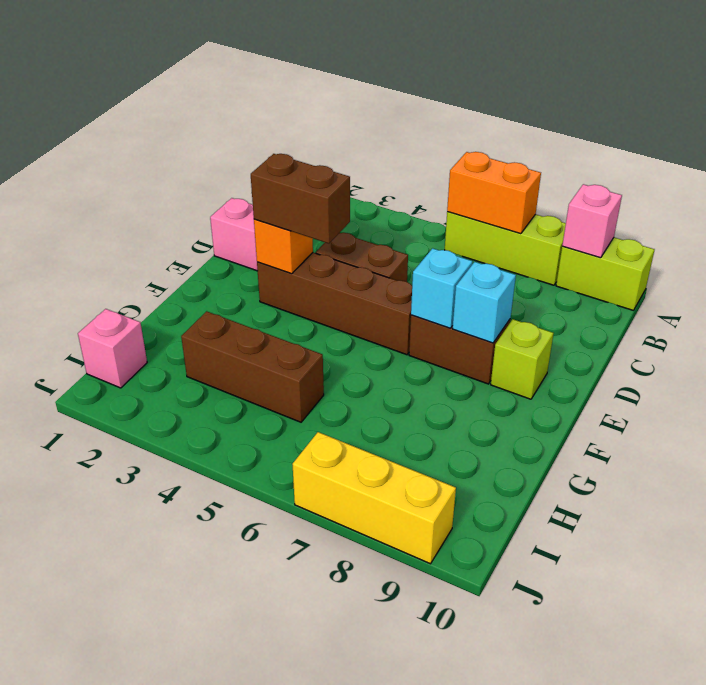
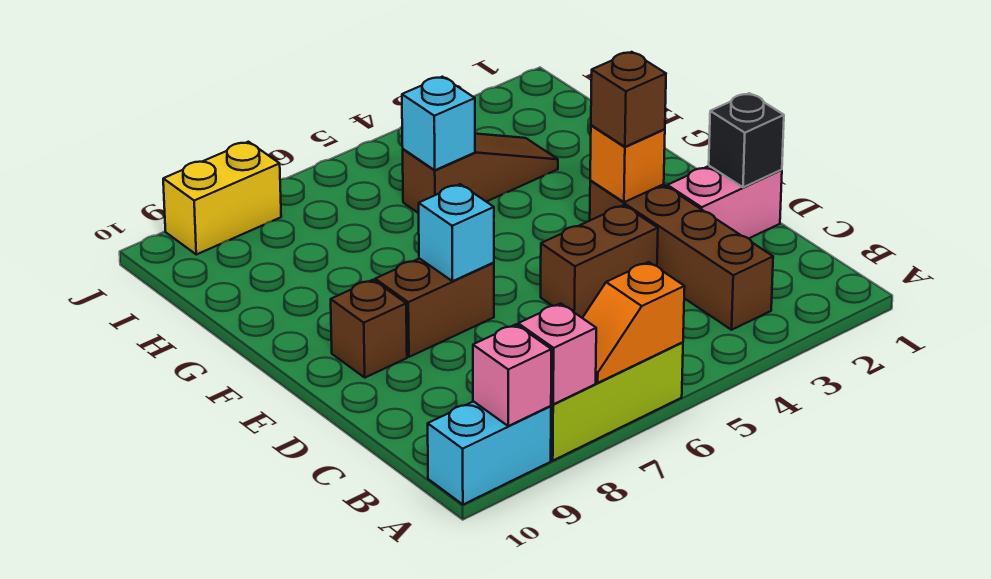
orange brick A6:A7 level 2 -> orange slope A6:A7 level 2 top 6
lime brick A9:A10 level 1 -> cyan brick A9:A10 level 1
none -> black brick D1 level 2
brown brick E3:E6 level 1 -> brown brick B3:E3 level 1
brown brick E3:E4 level 3 -> brown brick E3 level 3
cyan brick E8 level 2 -> cyan brick H5 level 2
lime brick E9 level 1 -> brown brick E9 level 1
brown brick H3:H5 level 1 -> brown slope H3:H5 level 1 top 5
pink brick I1 level 1 -> pink brick A8 level 2
yellow brick J7:J9 level 1 -> yellow brick J8:J9 level 1

